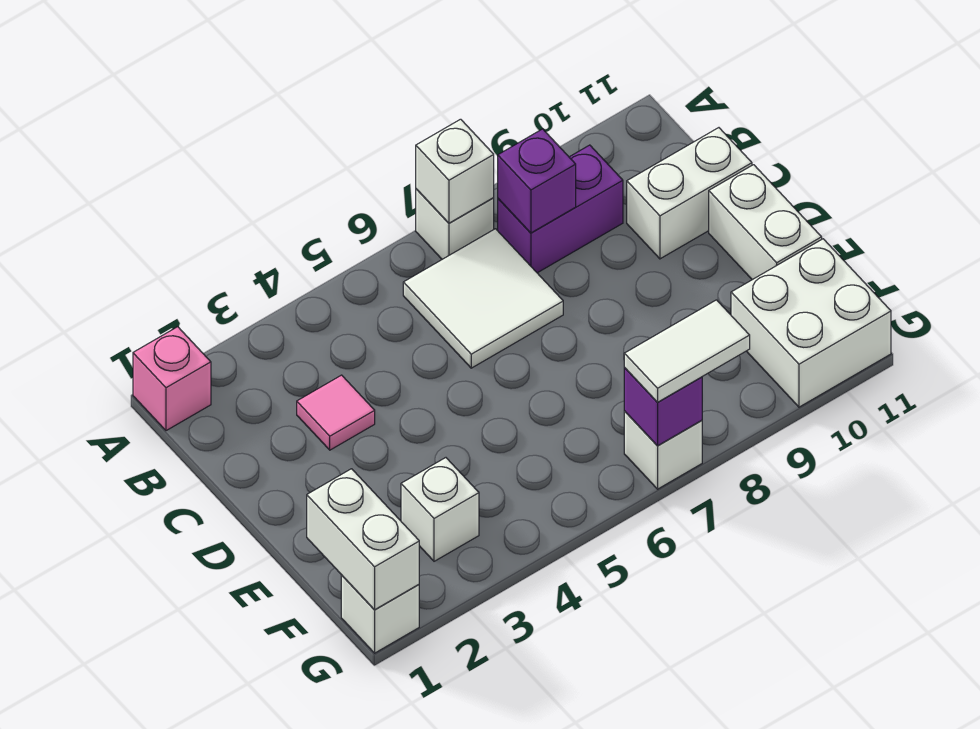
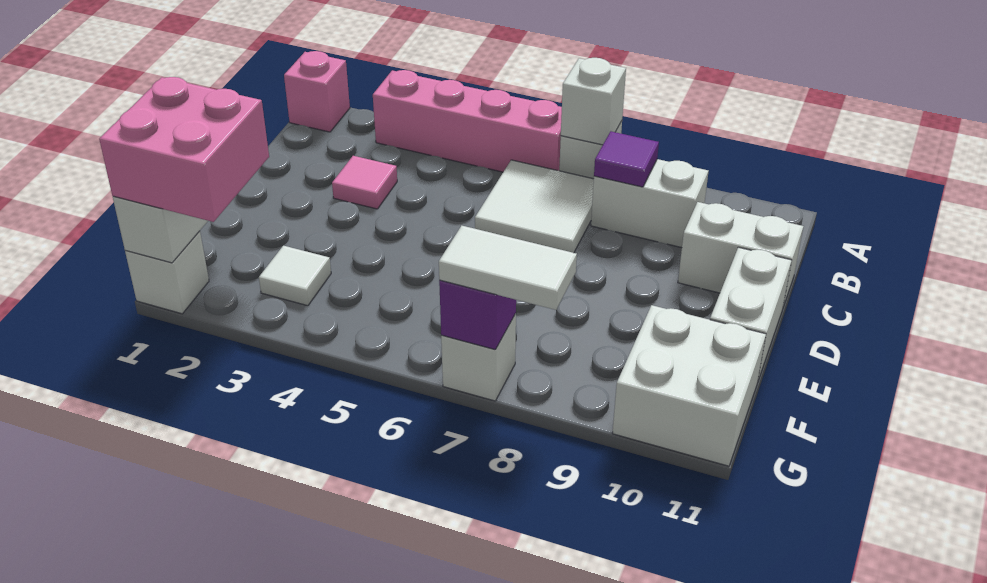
none -> pink brick A3:A6 level 1
purple brick B8:B9 level 1 -> white brick B8:B9 level 1
purple brick B8 level 2 -> purple tile B8 level 2
none -> pink brick F1:G2 level 3
white brick F3 level 1 -> white tile F3 level 1

